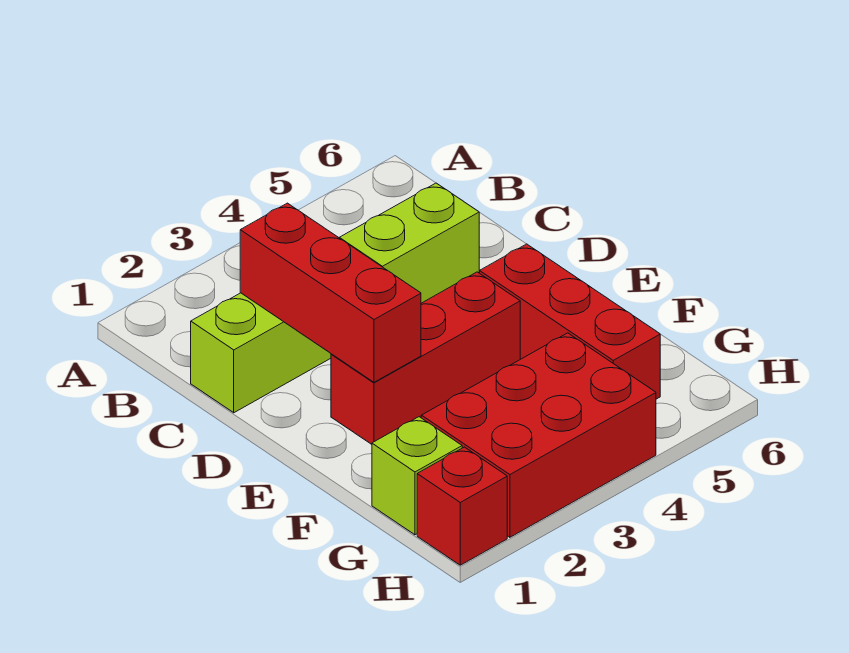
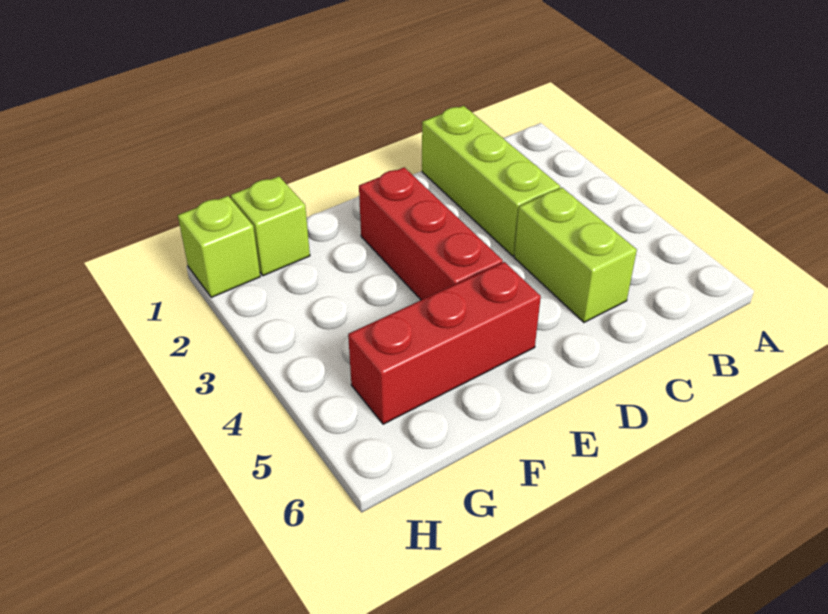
red brick C2:E2 level 2 -> none
red brick G2:H4 level 1 -> none
red brick H1 level 1 -> lime brick H1 level 1

